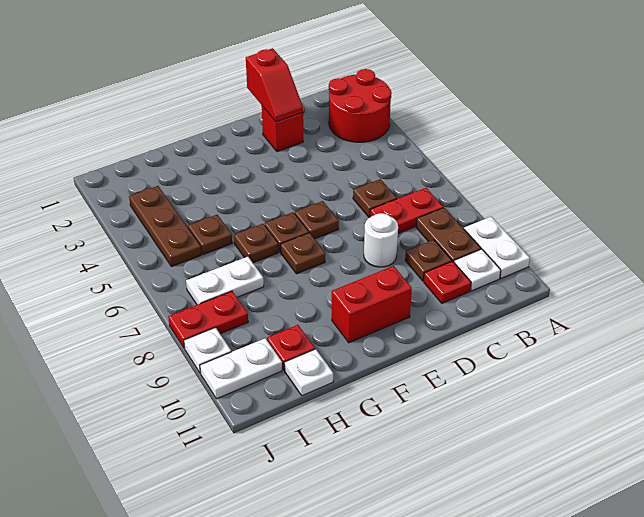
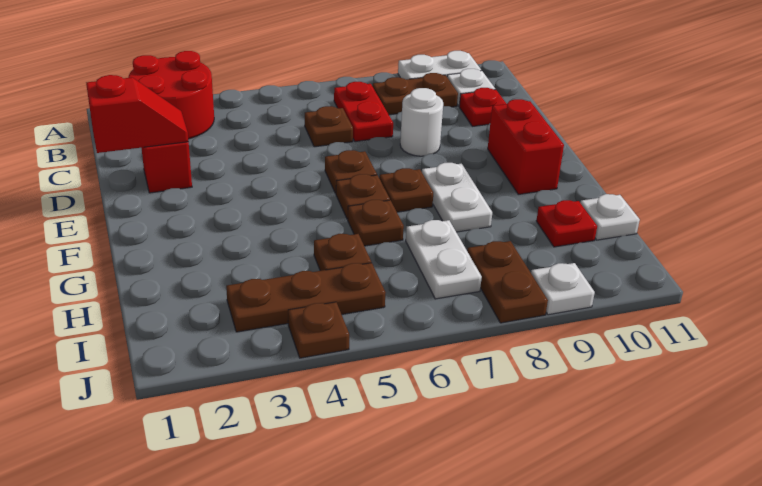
brown plate C9 level 1 -> brown plate J4 level 1
red plate I8:J8 level 1 -> brown plate I8:J8 level 1
white plate I10:J10 level 1 -> white plate F8:G8 level 1

